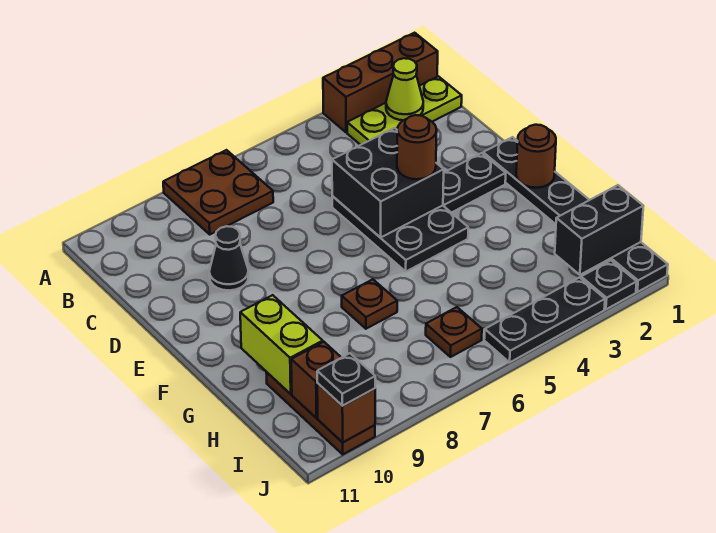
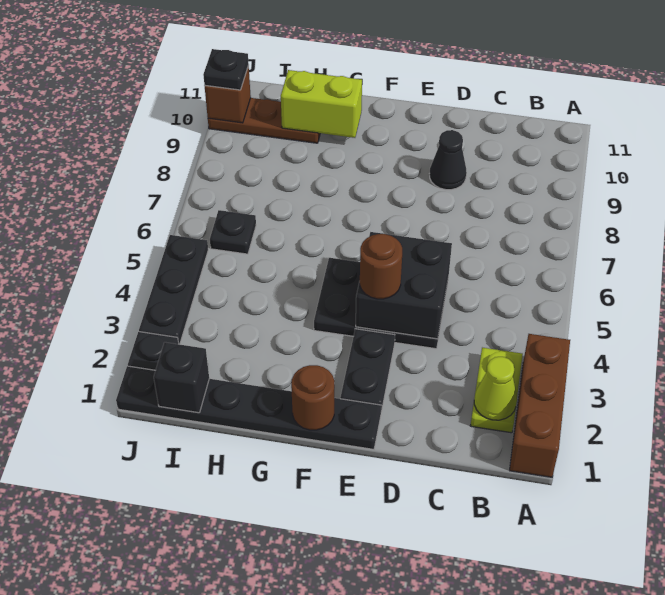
brown plate A7:B8 level 1 -> none
lime plate B1:B3 level 1 -> lime plate B2:B3 level 1
brown plate G7 level 1 -> none
black brick I1:I2 level 2 -> black brick I1 level 2
brown plate I6 level 1 -> black plate I6 level 1
brown brick I10 level 2 -> none

